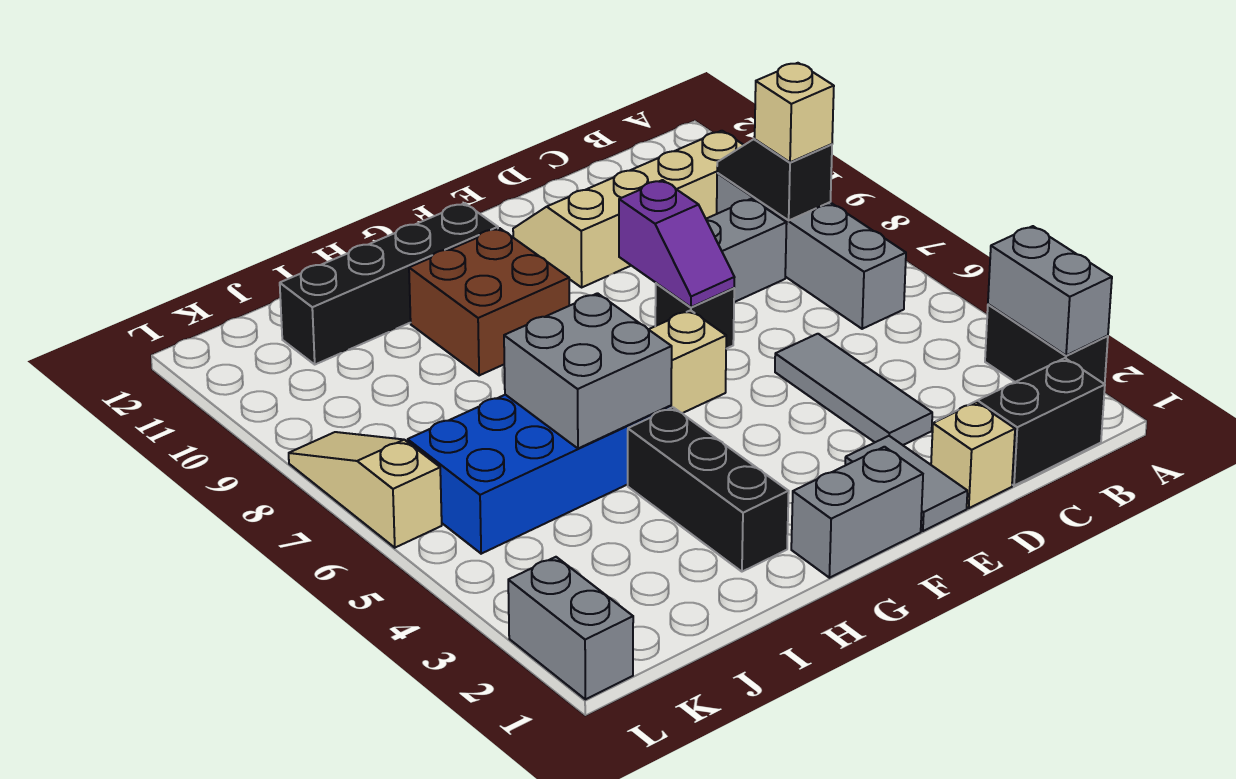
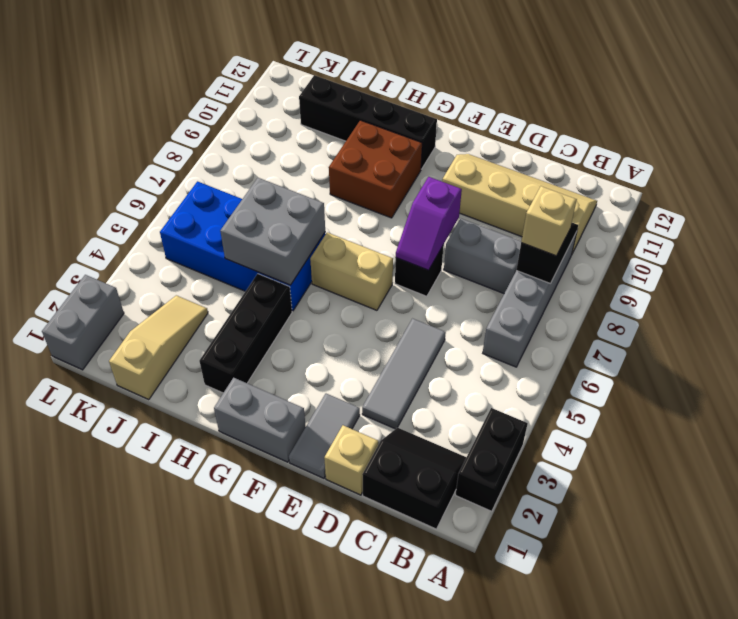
grey brick A2:A3 level 2 -> none
tan slope L6:L8 level 1 top 6 -> tan slope J1:J3 level 1 top 1

